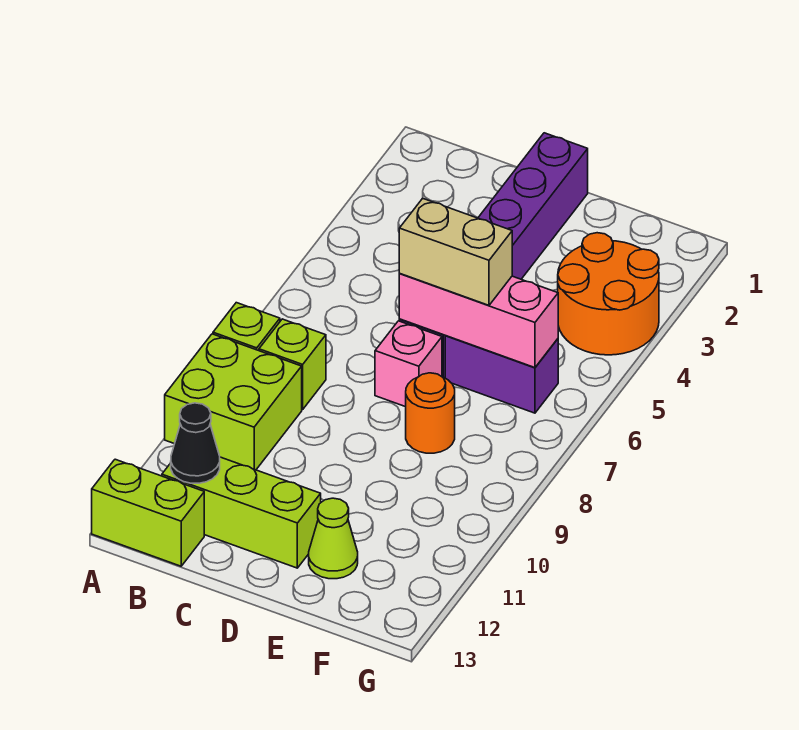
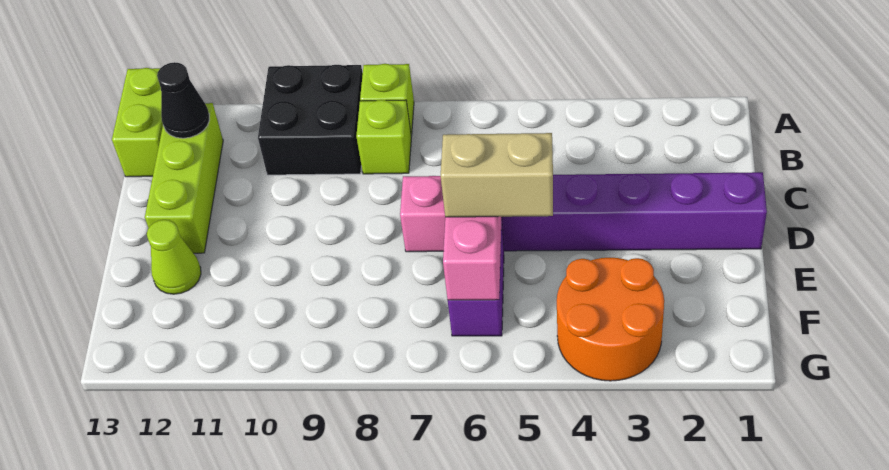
lime brick A9:B10 level 1 -> black brick A9:B10 level 1
tan brick D6:E6 level 3 -> tan brick E5:E6 level 3
orange round brick E8 level 1 -> none

